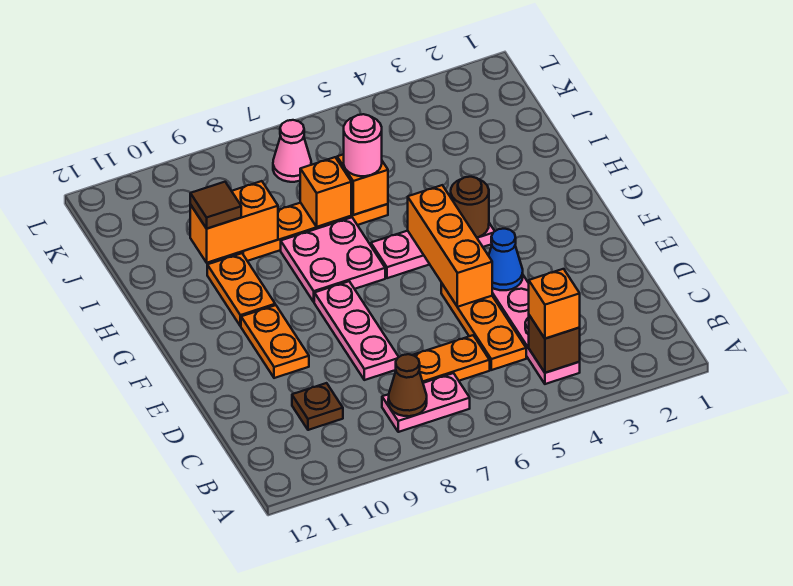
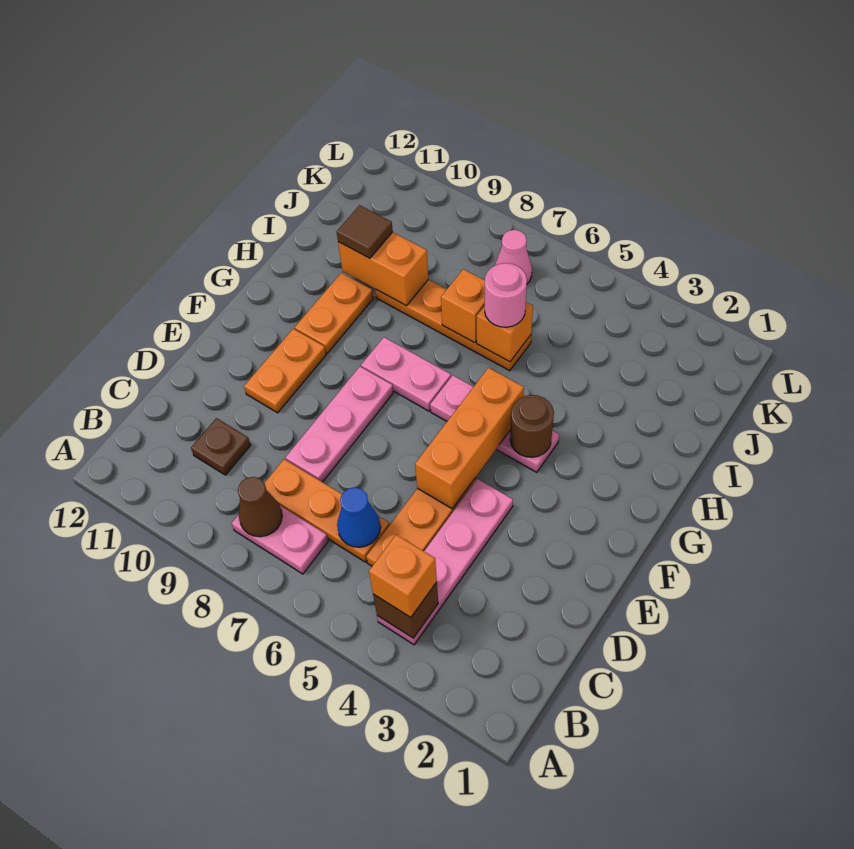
orange plate C6:C7 level 1 -> orange plate C6:C8 level 1
blue cone E4 level 2 -> blue cone C6 level 2
pink plate G7:H8 level 1 -> pink plate G7:G8 level 1

